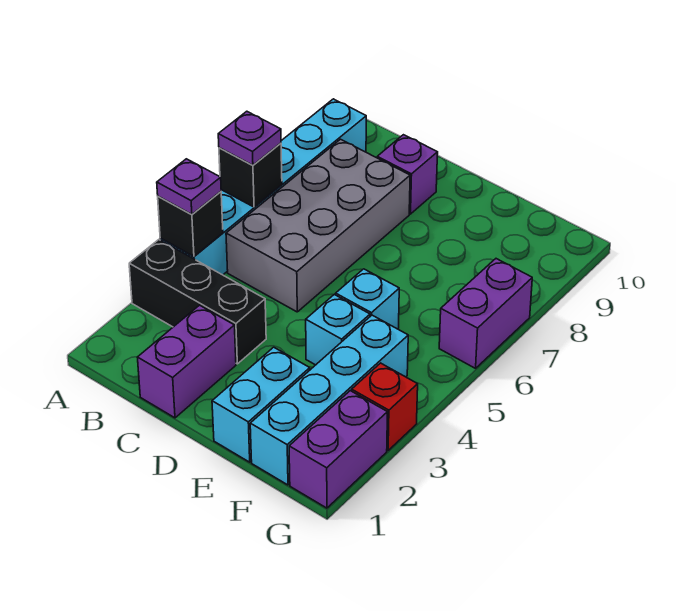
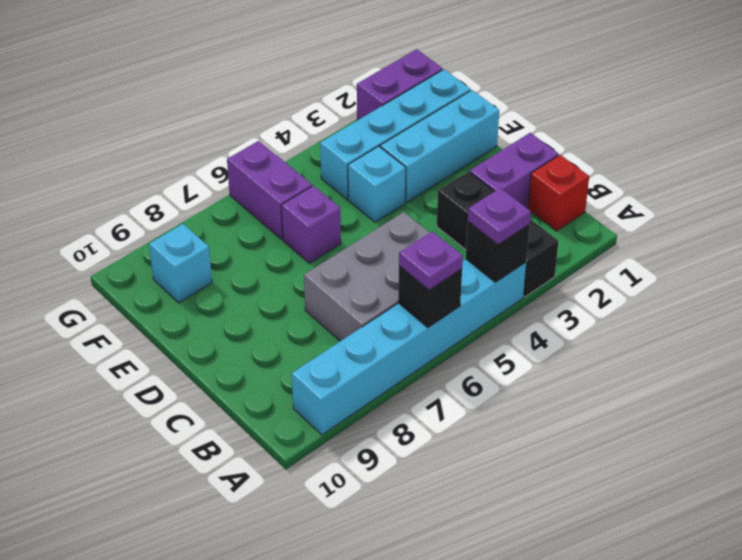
grey brick B5:C8 level 1 -> grey brick B5:C7 level 1
purple brick C9 level 1 -> purple brick E6 level 1
cyan brick E1:E2 level 1 -> cyan brick E1:E3 level 1
cyan brick E5 level 1 -> cyan brick F9 level 1
red brick G3 level 1 -> red brick B1 level 1
purple brick G6:G7 level 1 -> purple brick F6:G6 level 1

